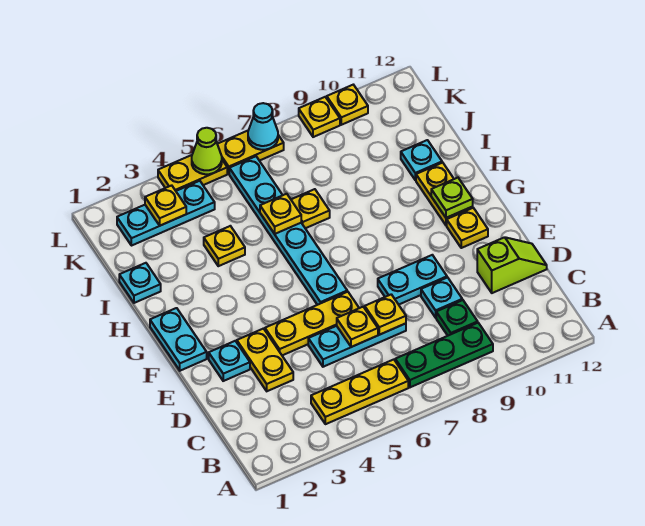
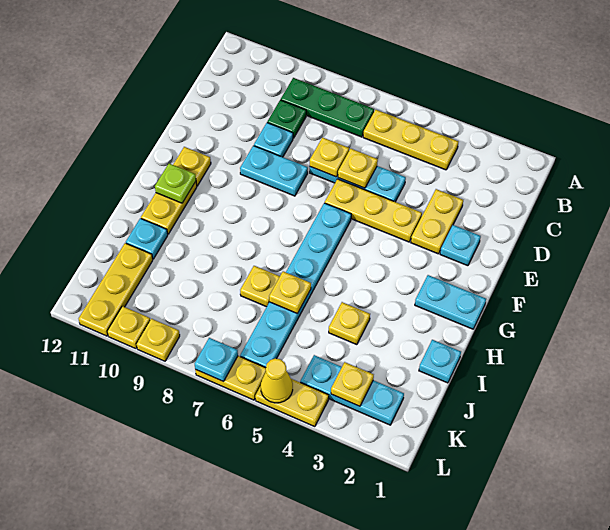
lime slope D11:D12 level 1 top 11 -> none
cyan plate F1:G1 level 1 -> cyan plate G1:G2 level 1
none -> yellow plate J11:L11 level 1
lime cone L5 level 2 -> yellow cone L5 level 2
cyan cone L7 level 2 -> cyan plate L7 level 2

